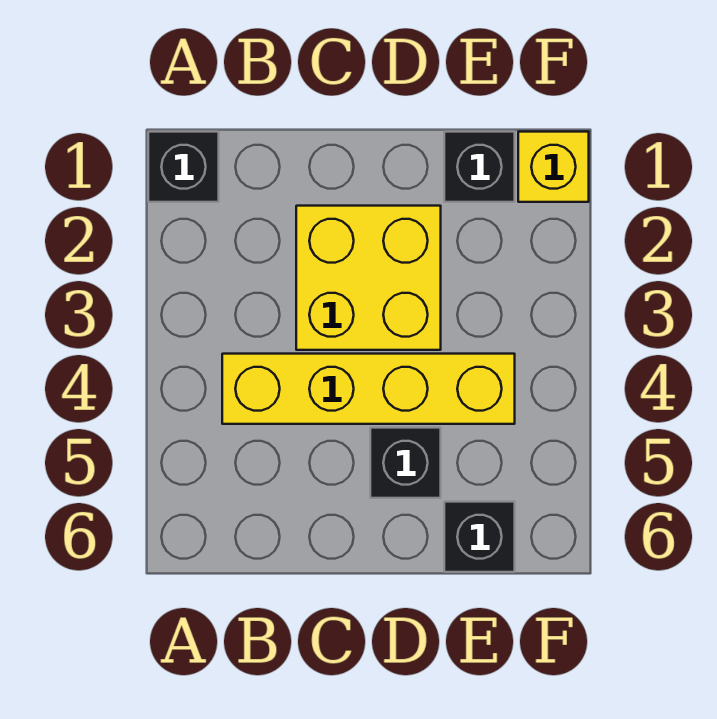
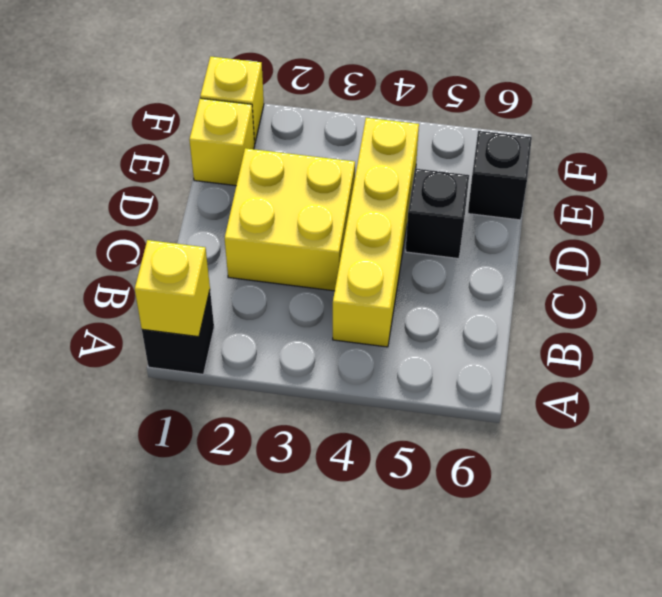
none -> yellow brick A1 level 2
black brick E1 level 1 -> yellow brick E1 level 1

